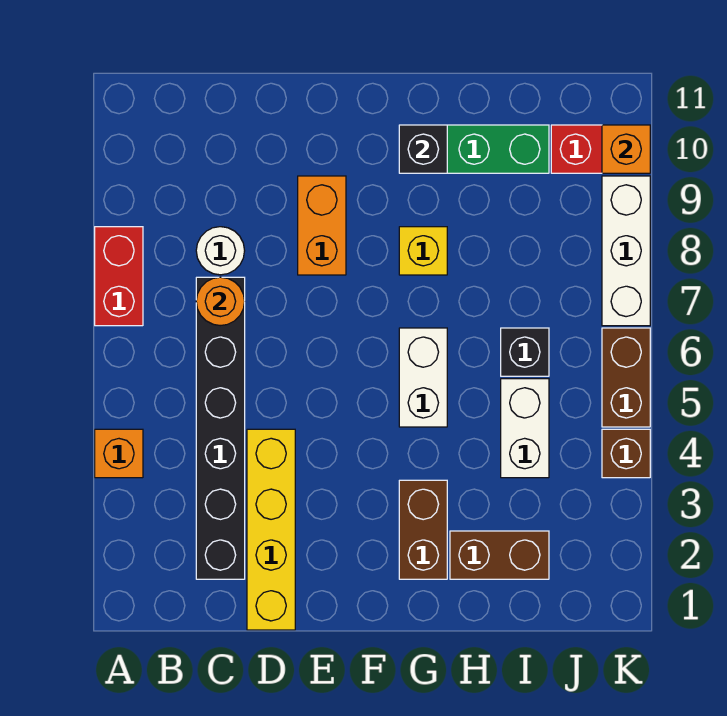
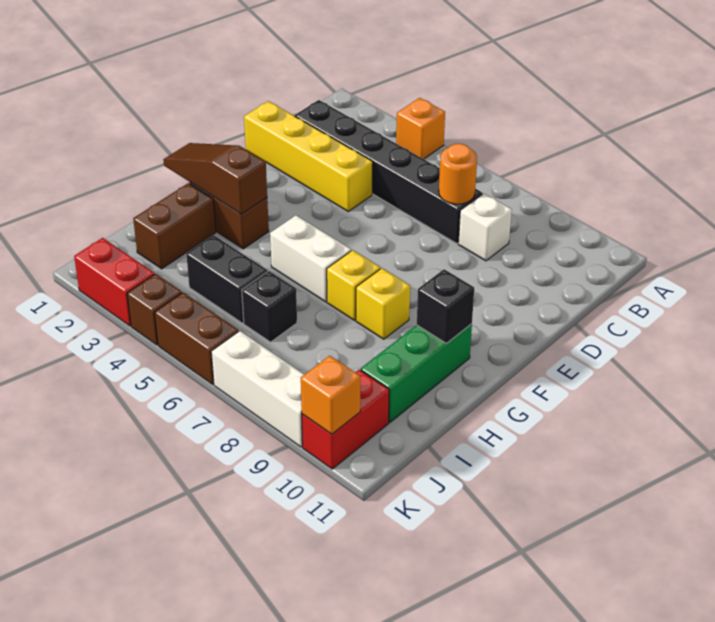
red brick A7:A8 level 1 -> red brick K2:K3 level 1
white round brick C8 level 1 -> white brick C8 level 1
orange brick E8:E9 level 1 -> none
none -> brown slope G1:G3 level 2 top 3
none -> yellow brick G7 level 1
white brick I4:I5 level 1 -> black brick I4:I5 level 1

